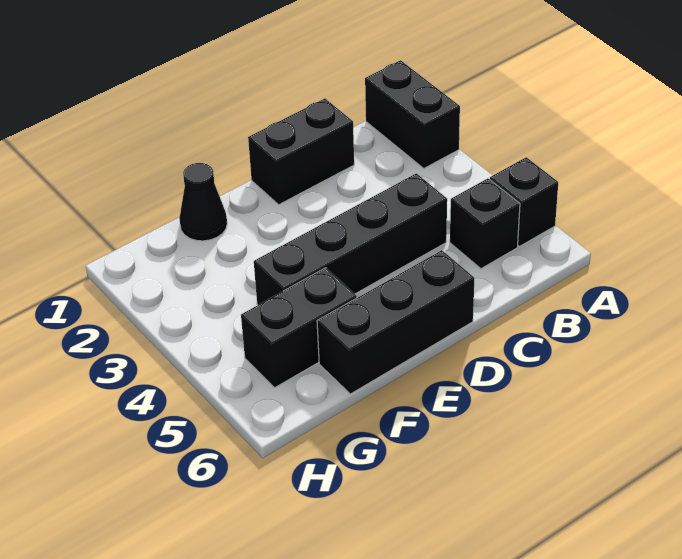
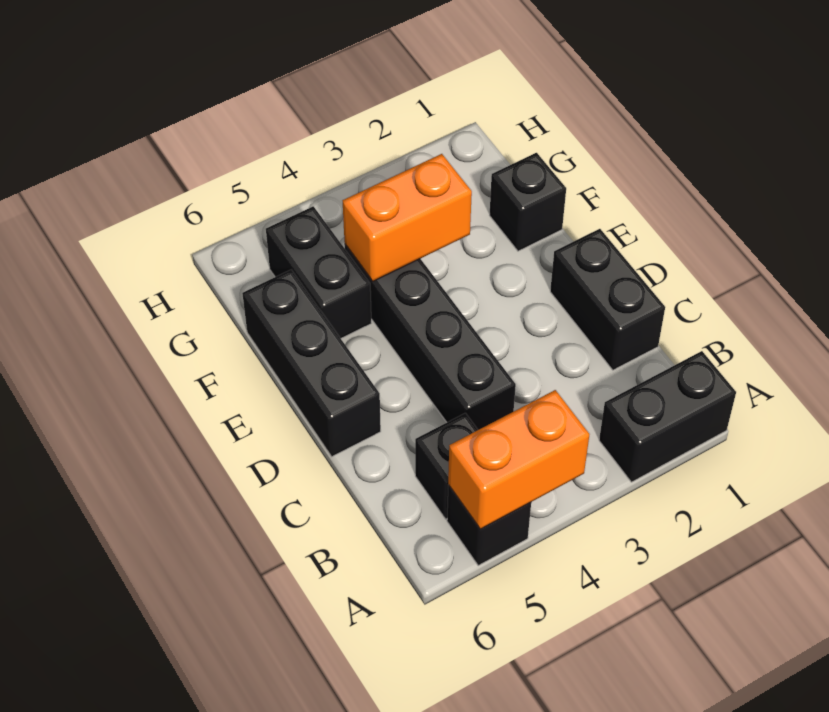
none -> orange brick A4:A5 level 2
black cone F1 level 1 -> black brick F1 level 1
none -> orange brick F3:F4 level 2

